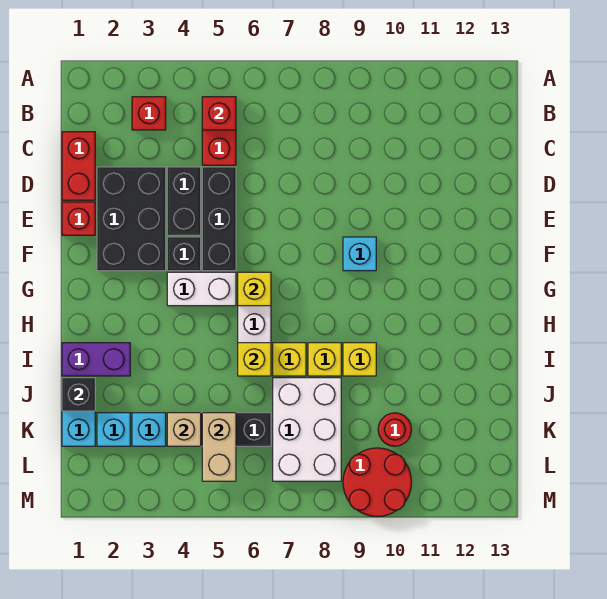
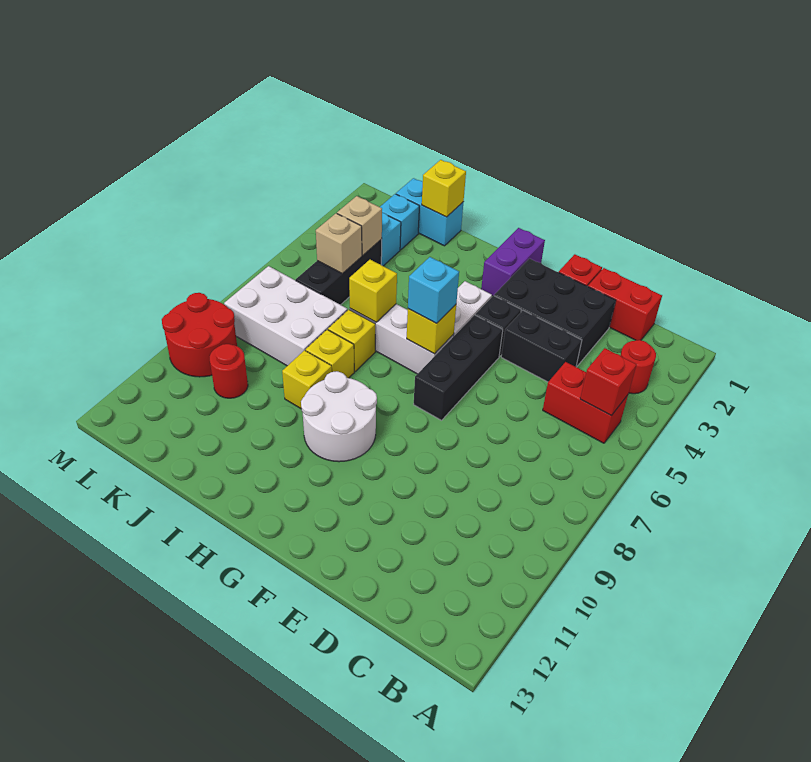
red brick B3 level 1 -> red round brick B3 level 1
black brick D5:F5 level 1 -> black brick F5:F7 level 1
cyan brick F9 level 1 -> cyan brick G6 level 3
none -> white round brick G9:H10 level 1
purple brick I1:I2 level 1 -> purple brick G1:G2 level 1
black brick J1 level 2 -> yellow brick J1 level 2
tan brick K5:L5 level 2 -> tan brick K5 level 2

